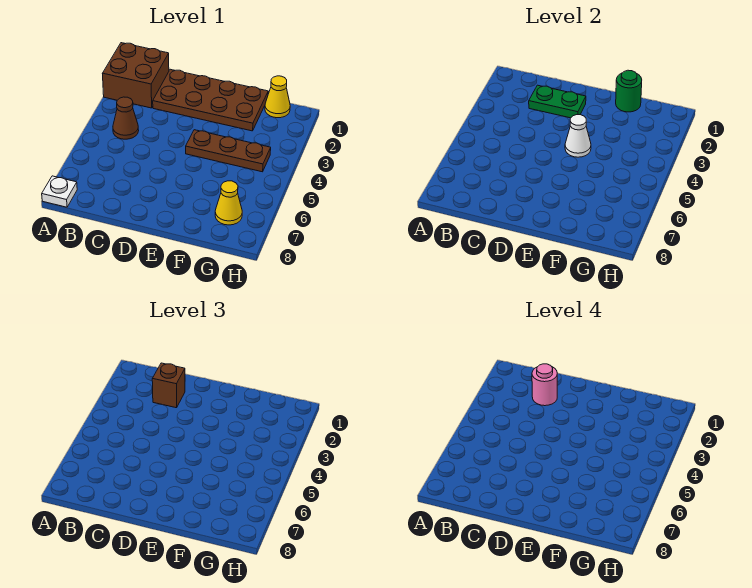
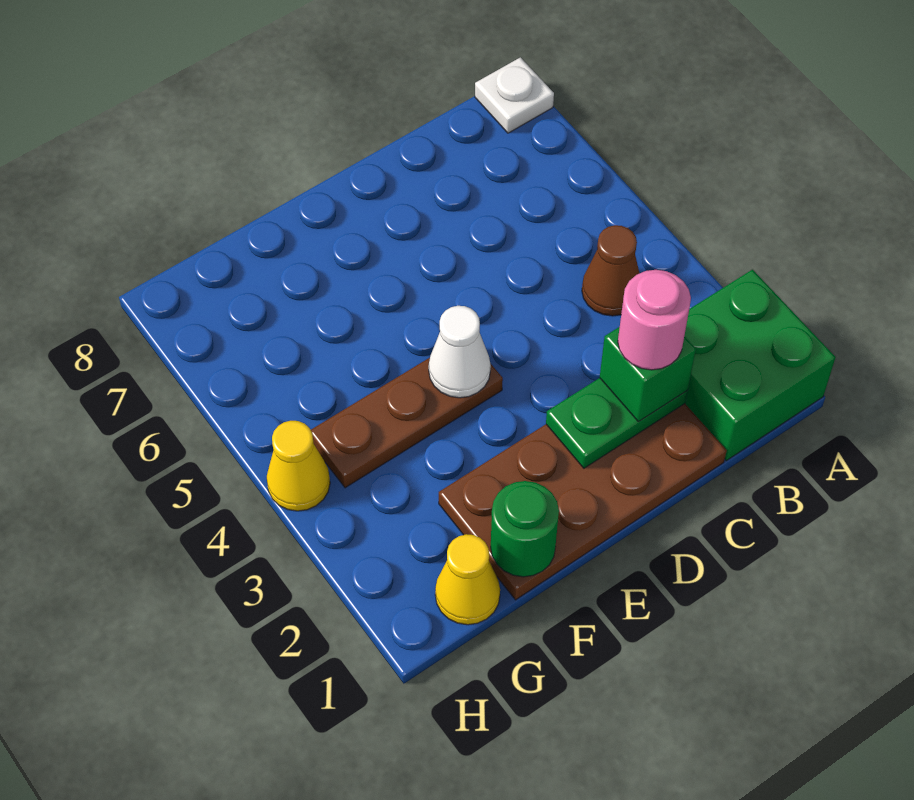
brown brick A1:B2 level 1 -> green brick A1:B2 level 1
brown brick C2 level 3 -> green brick C2 level 3
yellow cone G7 level 1 -> yellow cone H4 level 1

